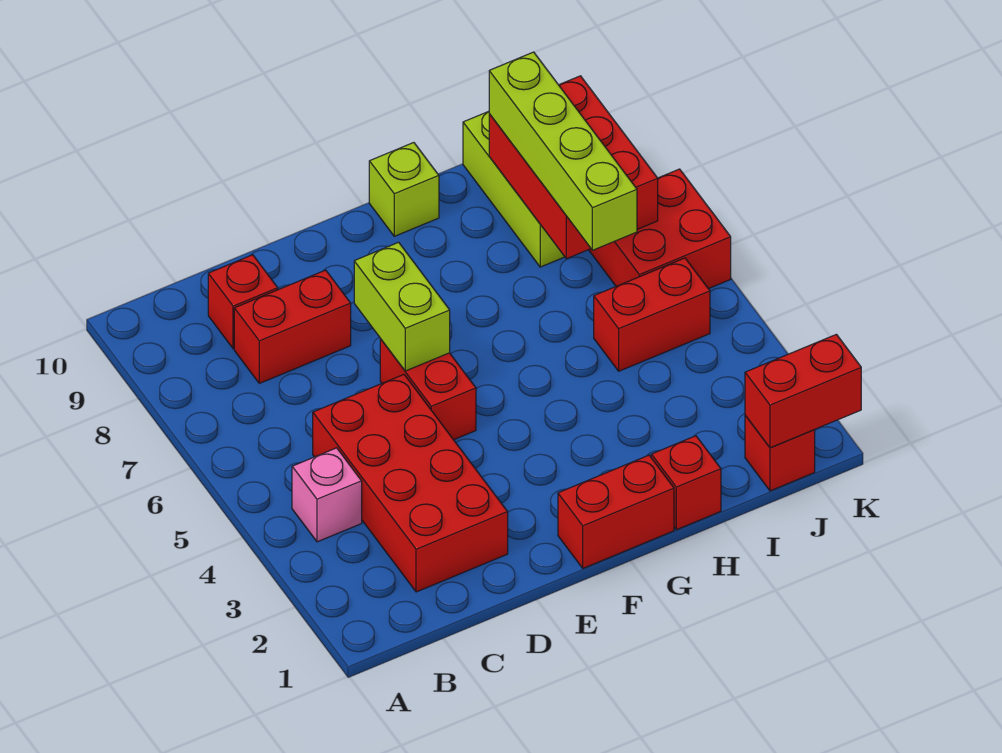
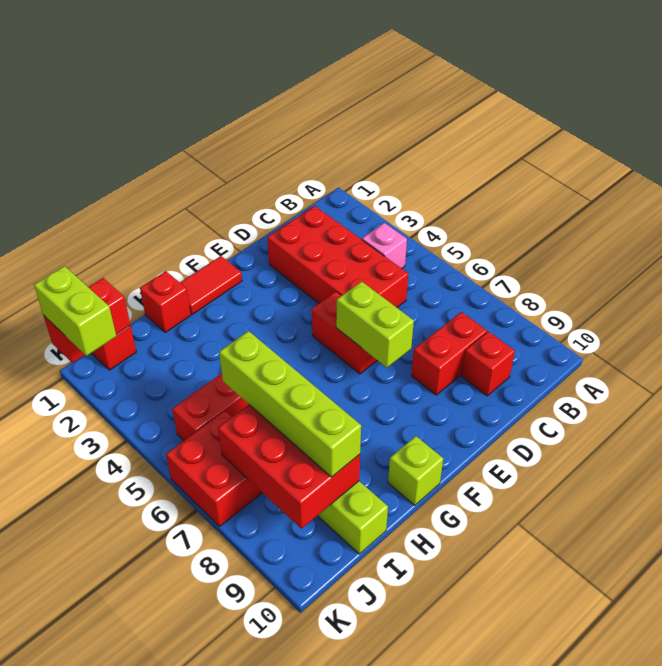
red brick F1:G1 level 1 -> red tile F1:G1 level 1
none -> lime brick K1:K2 level 3

